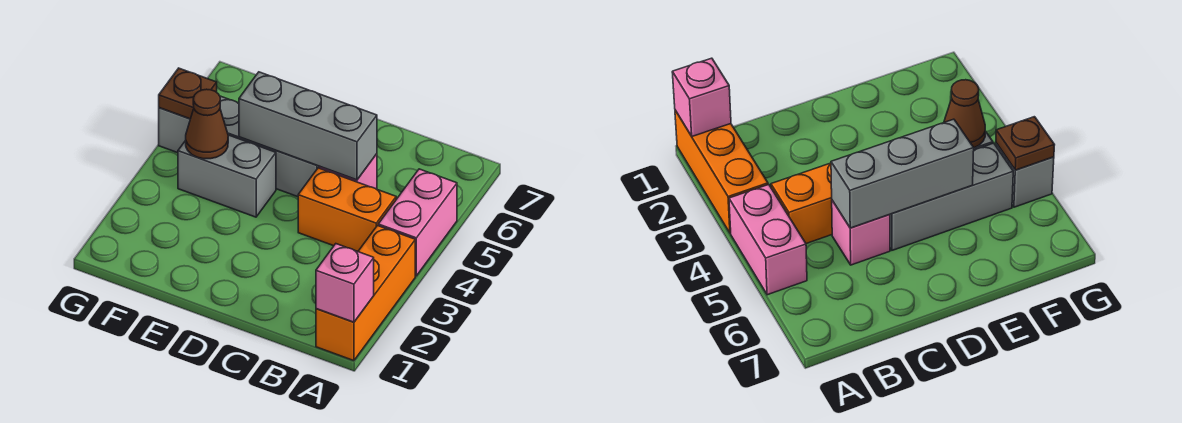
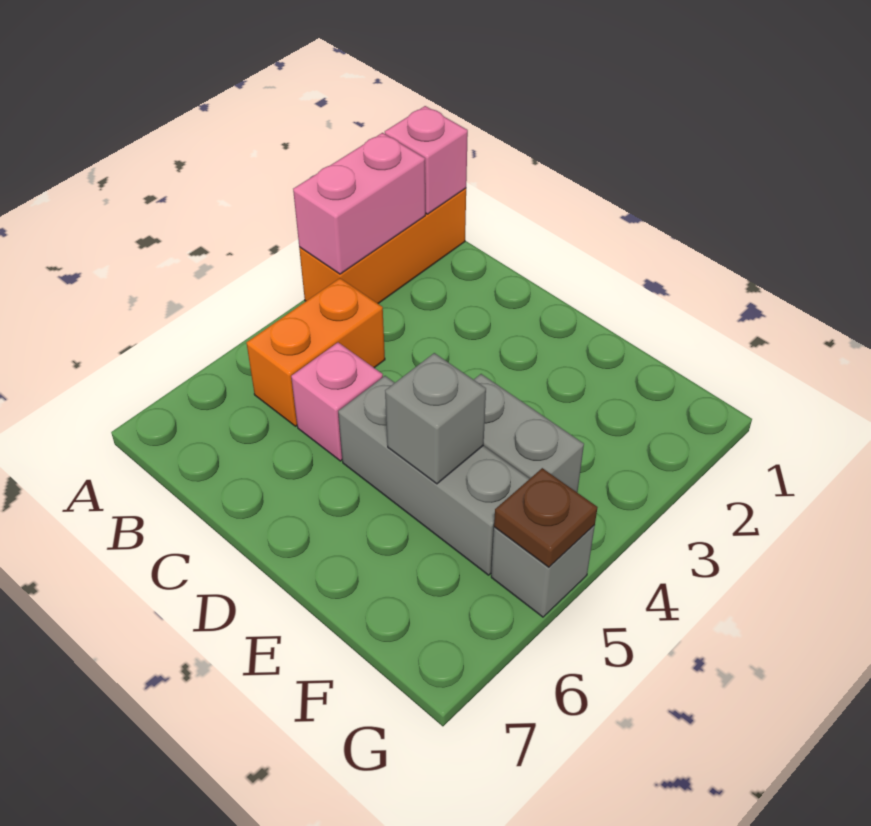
pink brick A4:A5 level 1 -> pink brick A2:A3 level 2
orange brick B4:C4 level 1 -> orange brick B4:B5 level 1
grey brick C5:E5 level 2 -> grey brick E5 level 2
brown cone F4 level 2 -> none

